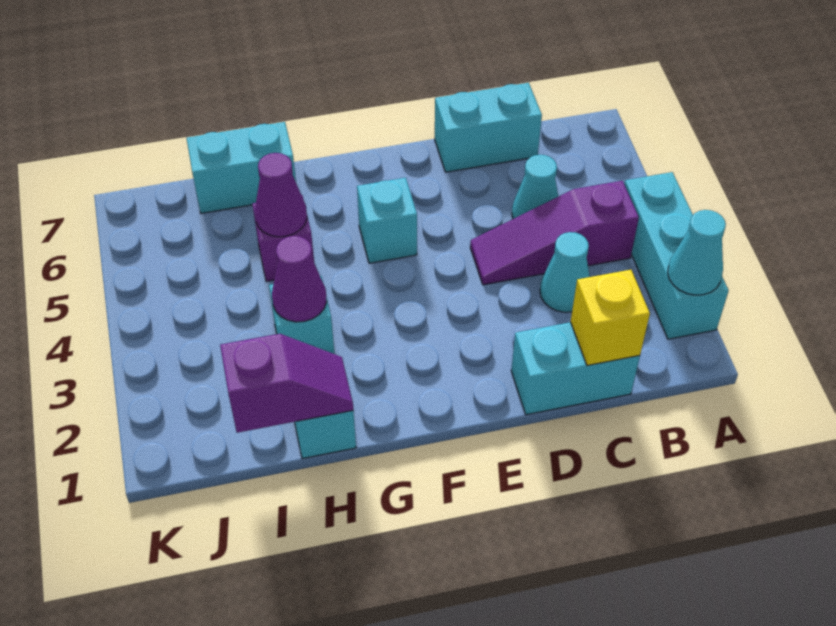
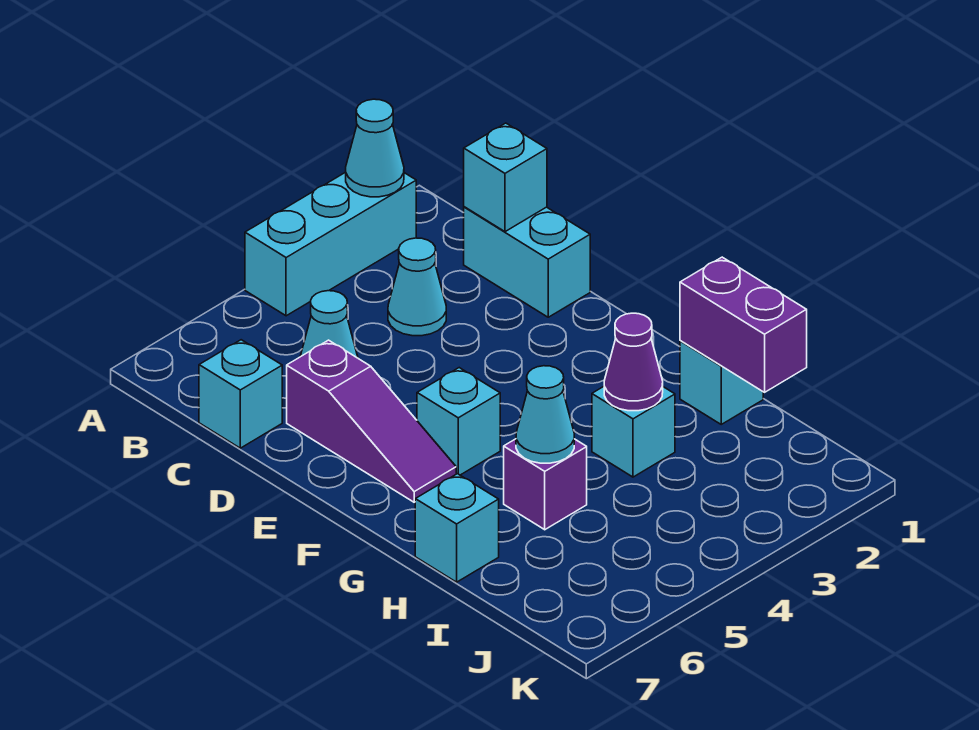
purple slope B4:D4 level 1 top B -> purple slope D6:F6 level 1 top D
yellow brick C1 level 2 -> cyan brick C1 level 2
cyan brick C7:D7 level 1 -> cyan brick C7 level 1
purple slope H1:I1 level 2 top I -> purple brick H1:I1 level 2
purple cone H5 level 2 -> cyan cone H5 level 2
cyan brick H7:I7 level 1 -> cyan brick H7 level 1

